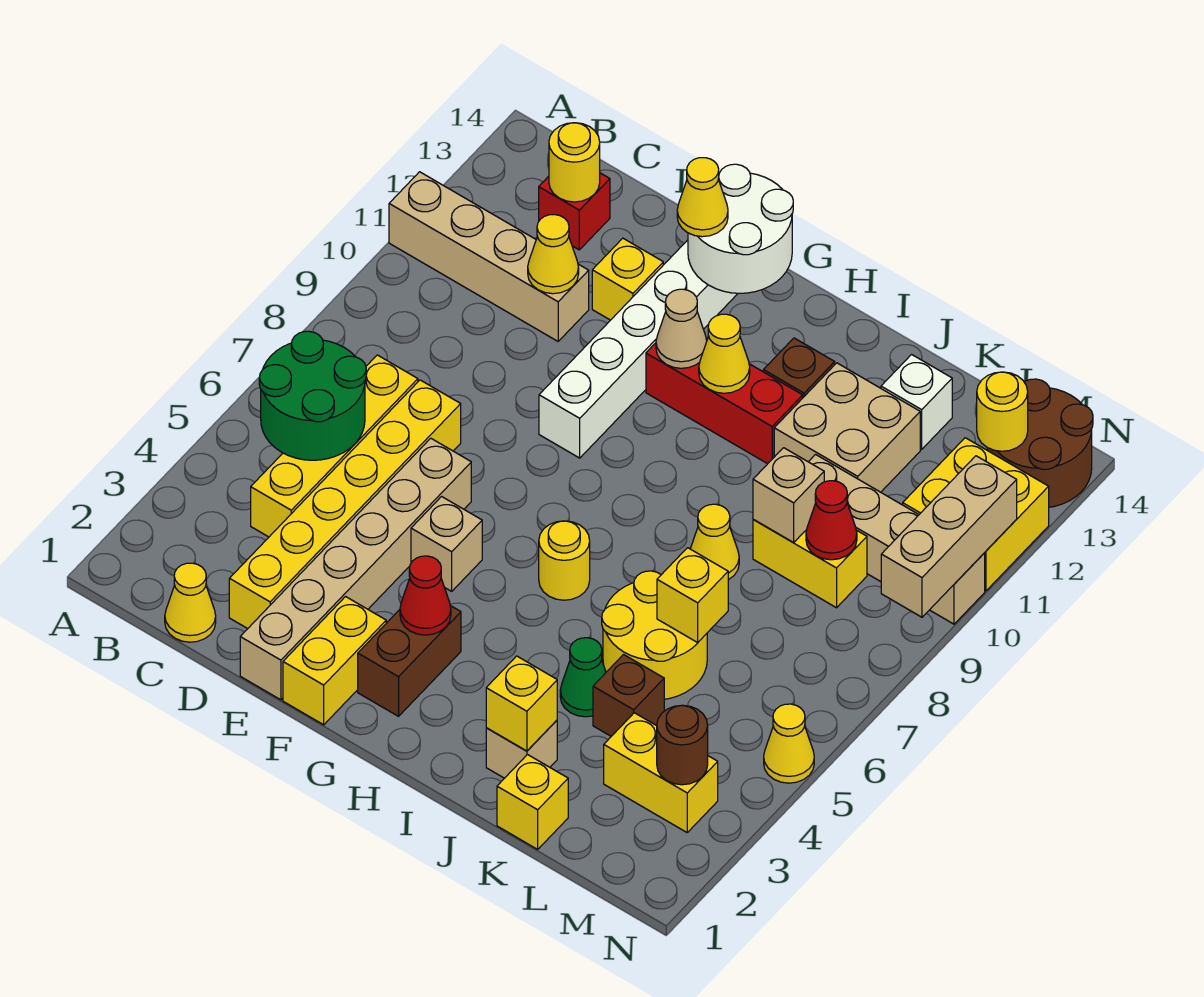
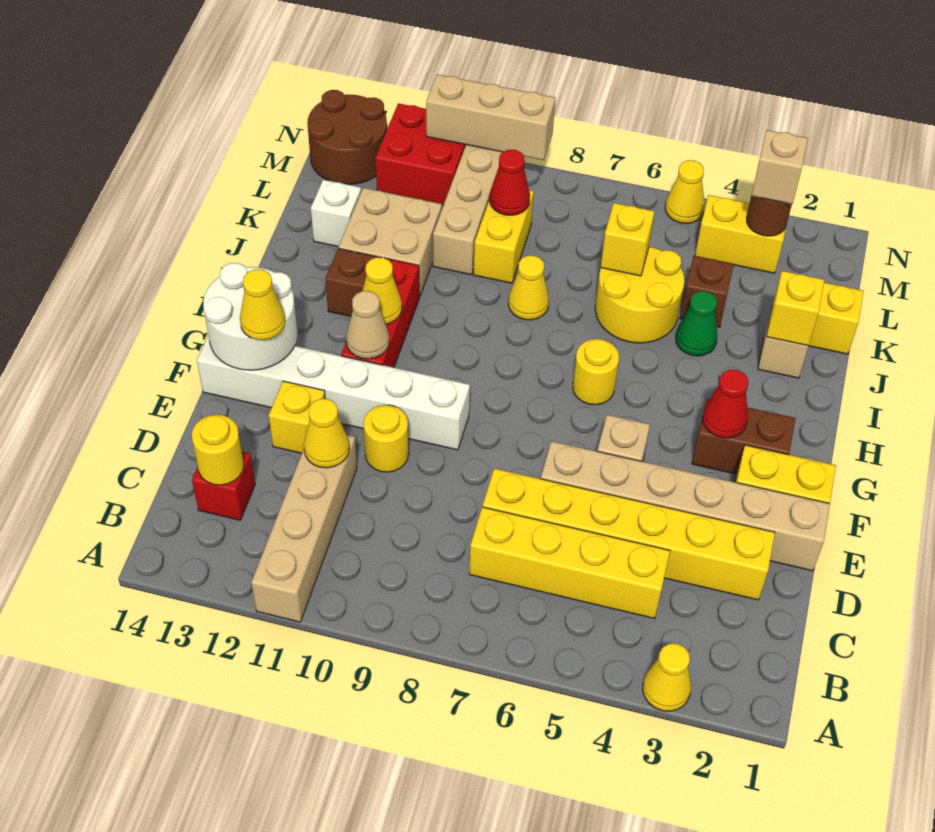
green round brick B5:C6 level 2 -> none
yellow cone C1 level 1 -> yellow cone A3 level 1
tan brick K9 level 2 -> tan brick M3 level 3
yellow brick L3:M3 level 1 -> yellow brick M3:M4 level 1
yellow brick M11:N12 level 1 -> red brick M11:N12 level 1
yellow round brick M13 level 2 -> yellow round brick E10 level 1

